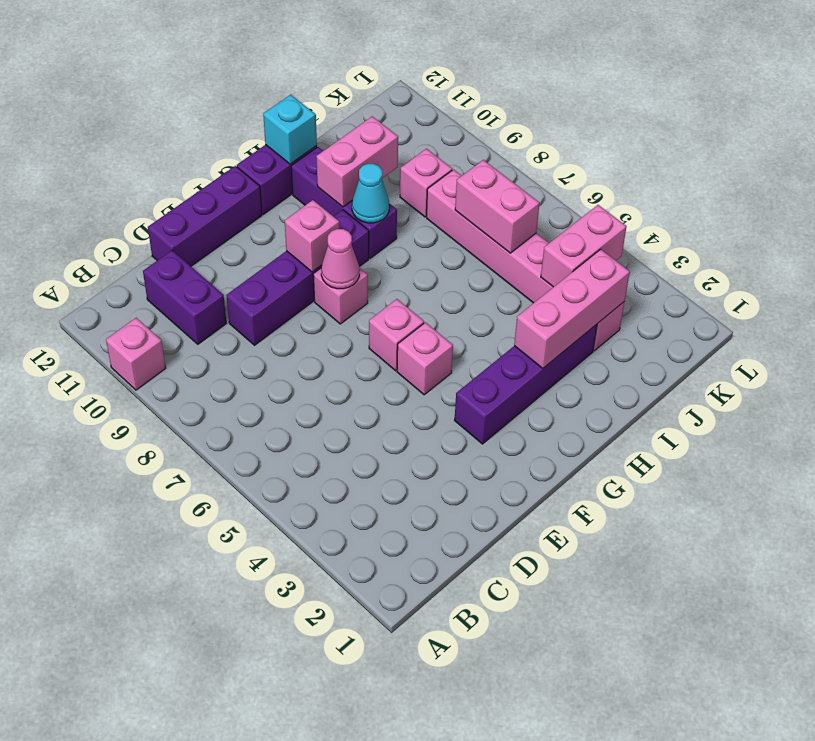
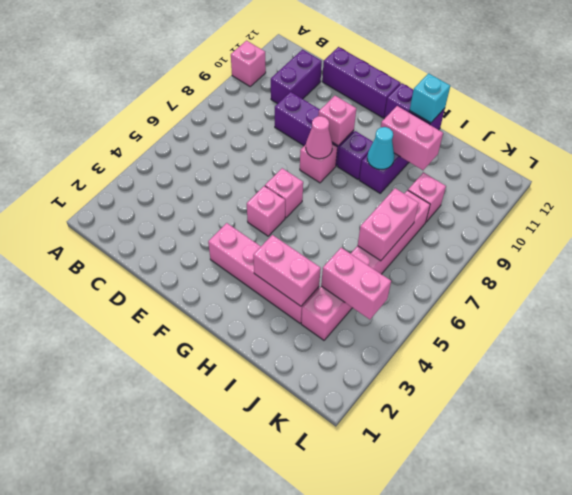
purple brick F3:I3 level 1 -> pink brick F3:I3 level 1
pink brick H3:J3 level 2 -> pink brick H3:I3 level 2

